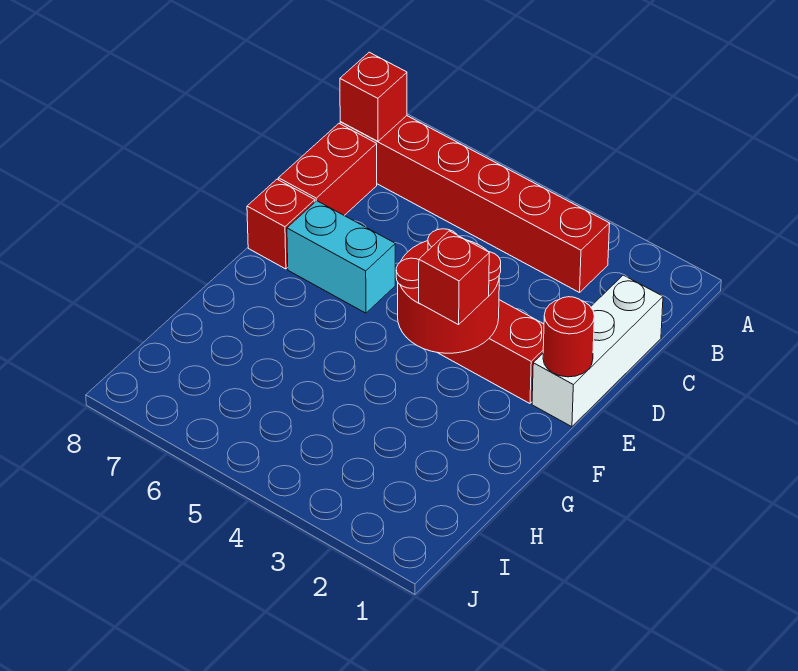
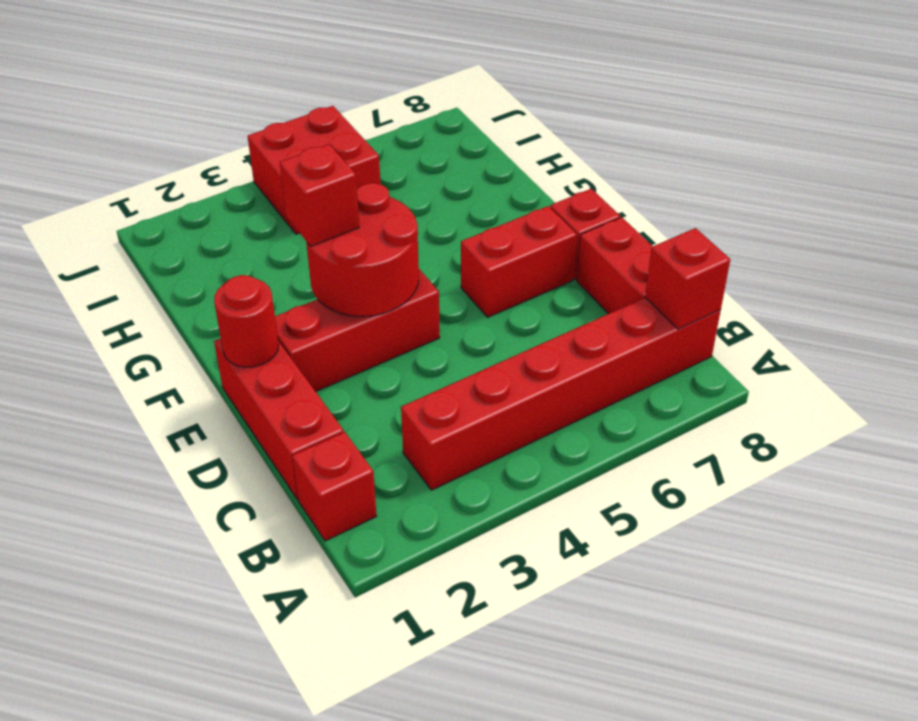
none -> red brick B1 level 1
white brick C1:E1 level 1 -> red brick C1:E1 level 1
cyan brick E6:E7 level 1 -> red brick E6:E7 level 1
none -> red brick I4:J5 level 1

